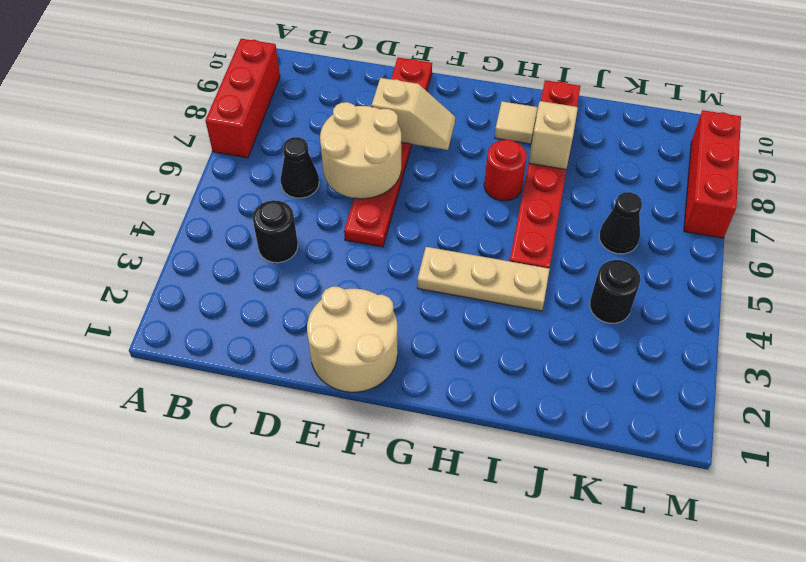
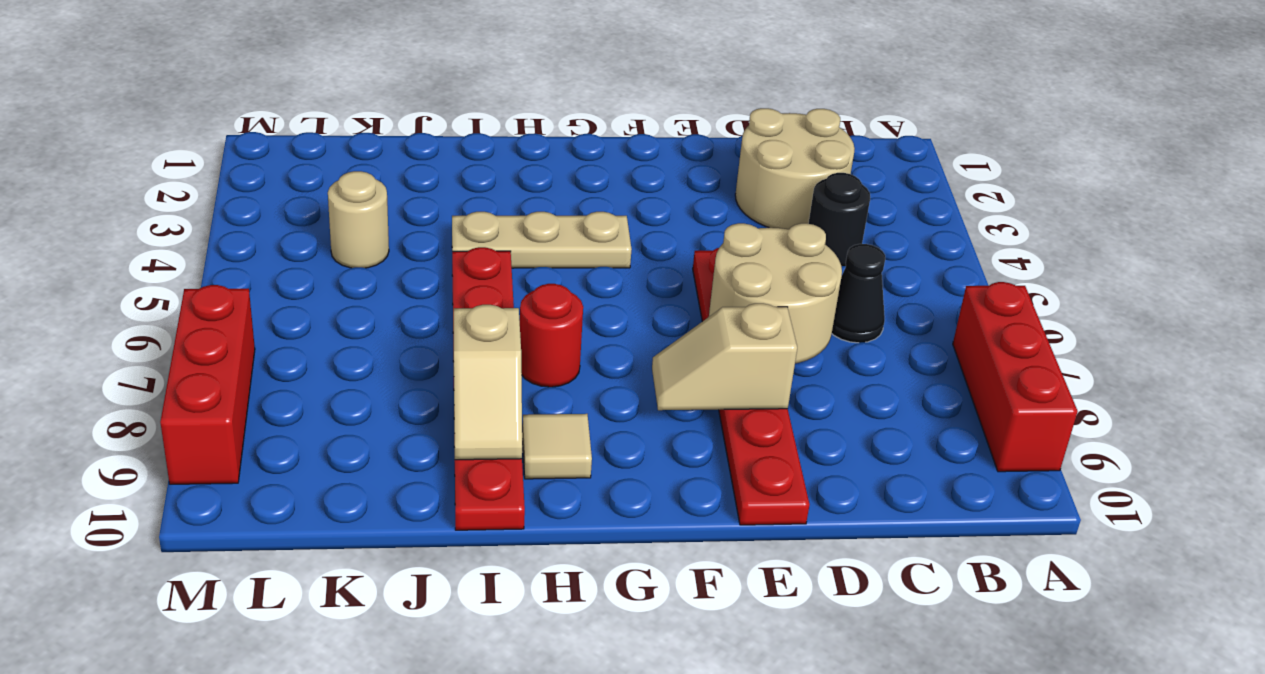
tan round brick E1:F2 level 1 -> tan round brick C2:D3 level 1
black round brick K4 level 1 -> tan round brick K4 level 1
black cone K6 level 1 -> none

